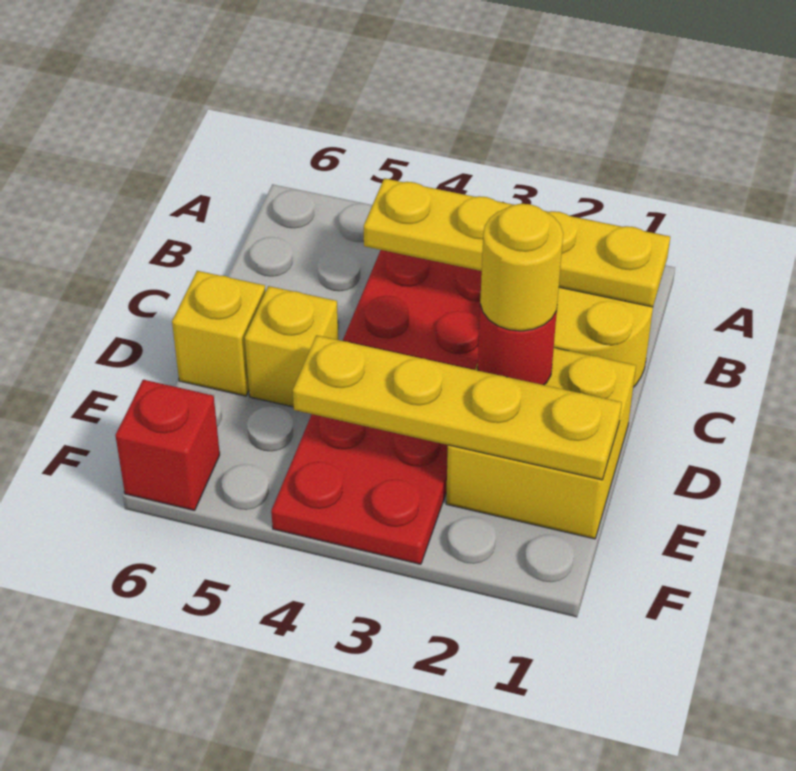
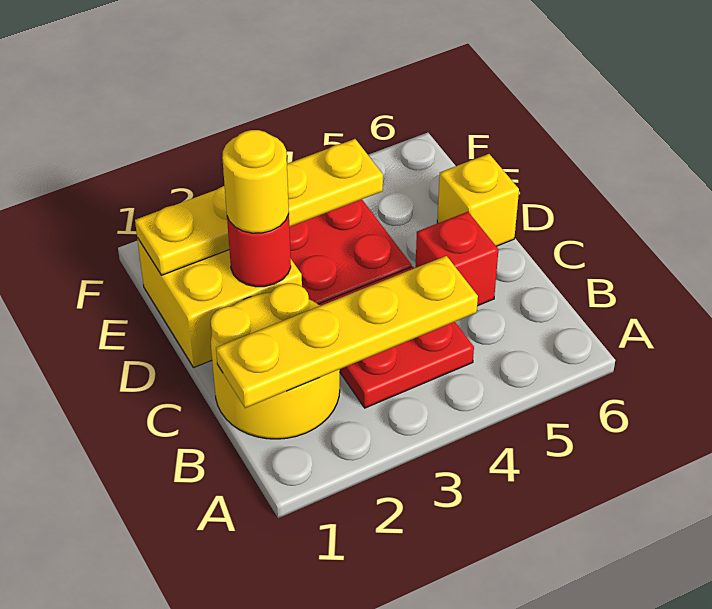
yellow brick D5 level 1 -> none
red brick F6 level 1 -> red brick C5 level 1

